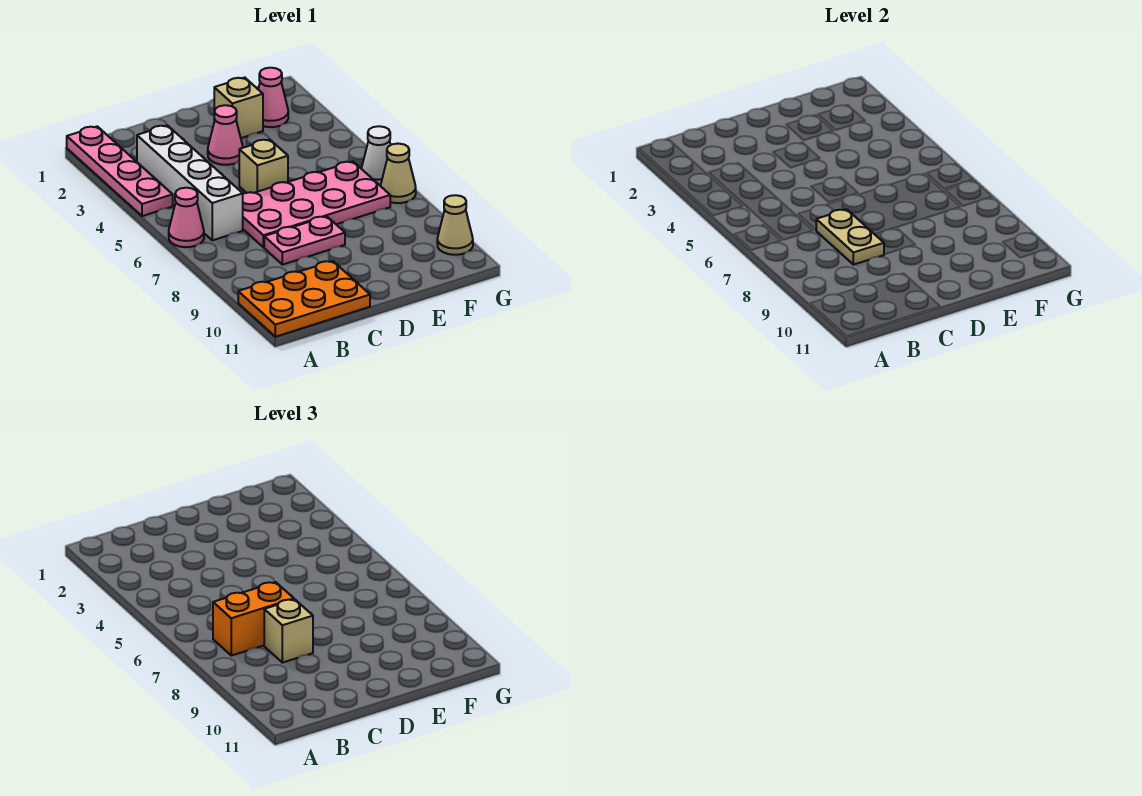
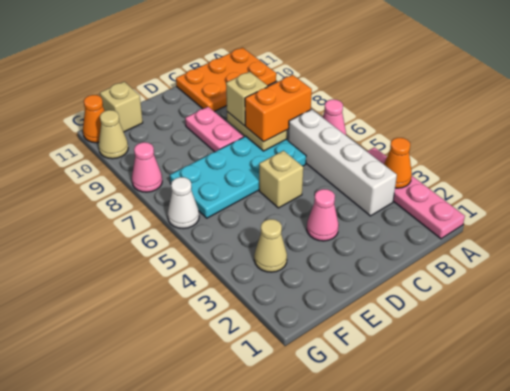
none -> orange cone A3 level 2
pink plate C6:F7 level 1 -> cyan plate C6:F7 level 1
pink plate C8:D8 level 1 -> pink plate D8:D9 level 1
tan brick E2 level 1 -> tan brick F11 level 1
pink cone F2 level 1 -> pink cone G8 level 1
tan cone G7 level 1 -> tan cone F3 level 1
none -> orange cone G11 level 1

